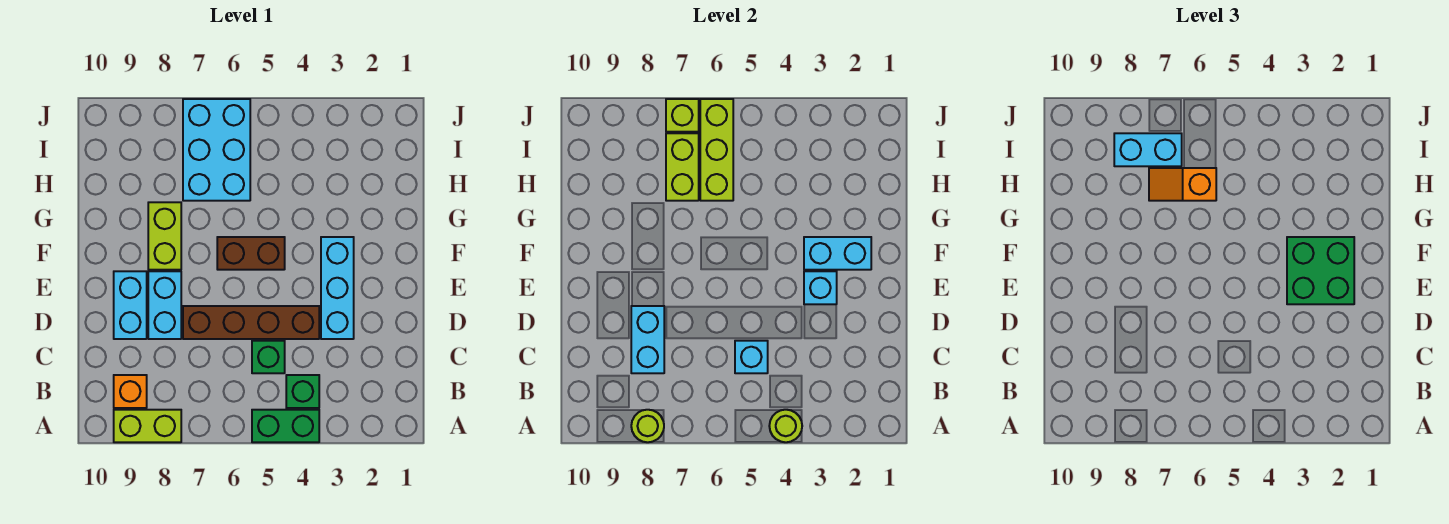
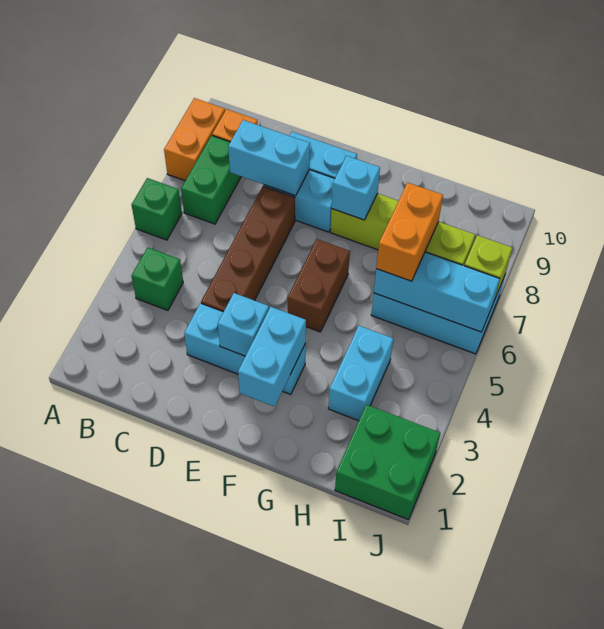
green brick A4:A5 level 1 -> green brick B7:B8 level 1
lime round brick A4 level 2 -> none
lime brick A8:A9 level 1 -> orange brick A8:A9 level 1
lime round brick A8 level 2 -> none
green brick C5 level 1 -> green brick A6 level 1
cyan brick C5 level 2 -> cyan brick F8 level 2
green brick E2:F3 level 3 -> green brick I1:J2 level 1
lime brick H6:J6 level 2 -> cyan brick H6:J6 level 2
orange slope H6:H7 level 3 top 6 -> orange brick H6:H7 level 3
cyan brick I7:I8 level 3 -> cyan brick H3:H4 level 1

